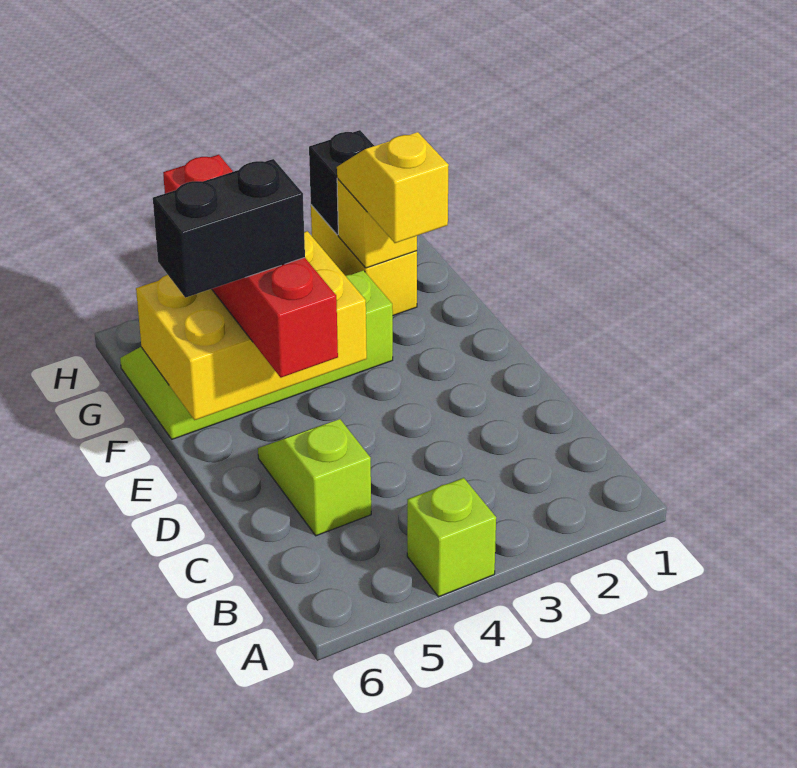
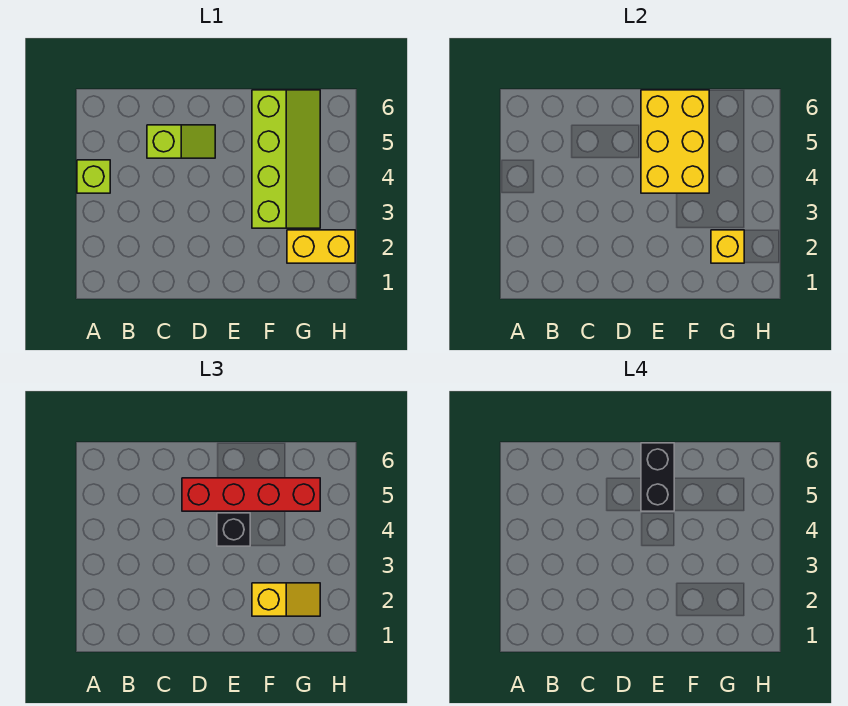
black brick H2 level 2 -> black brick E4 level 3

